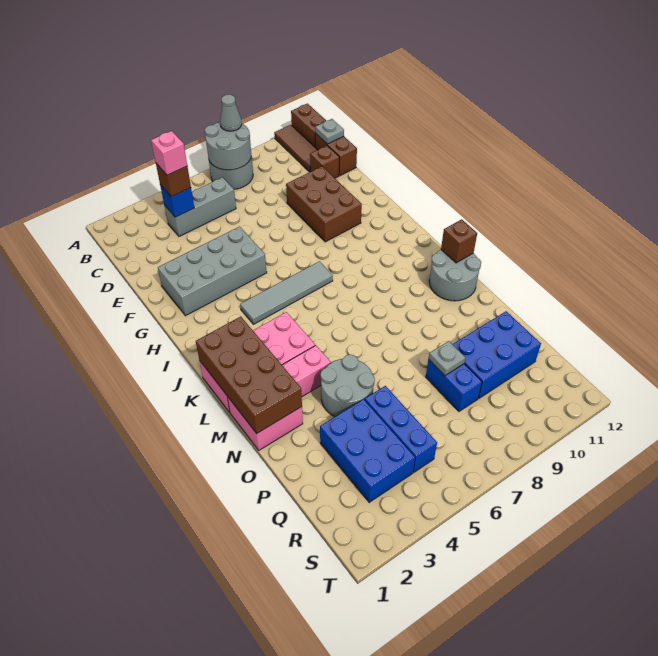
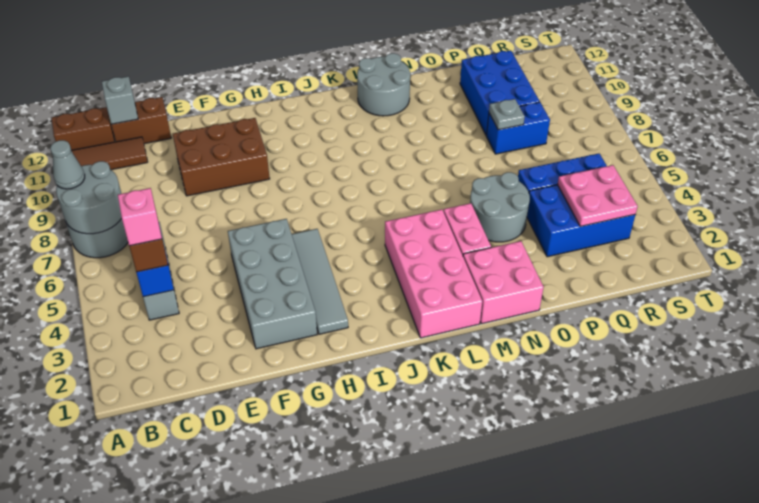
grey plate C12 level 2 -> grey brick C12 level 2
brown brick D11 level 1 -> none
grey tile I4:I7 level 1 -> grey tile H2:H5 level 1
brown brick K1:N2 level 2 -> none
brown brick L12 level 2 -> none
none -> pink plate Q3:R4 level 2

